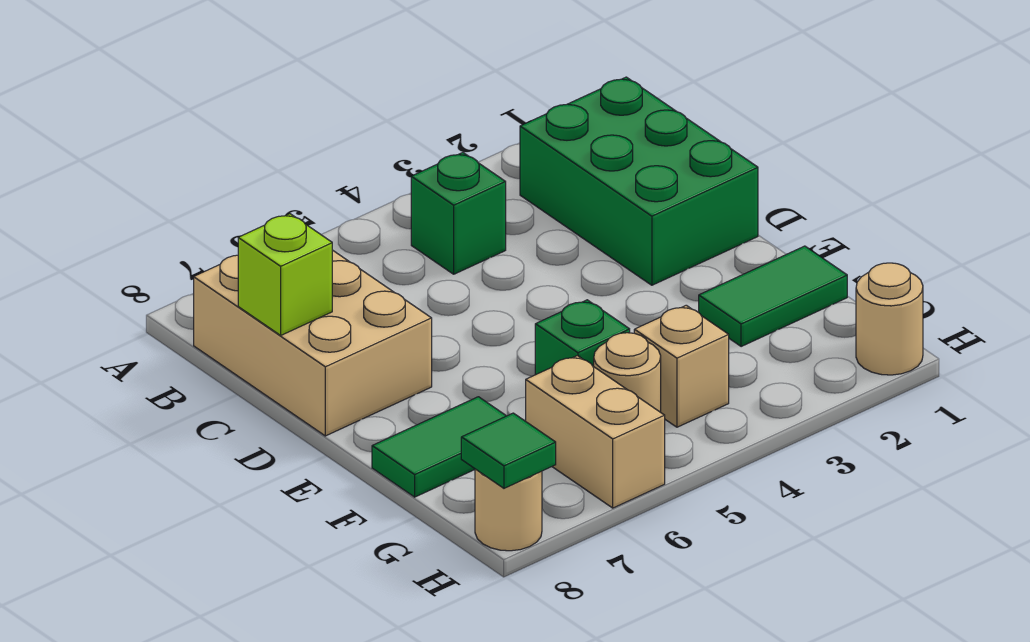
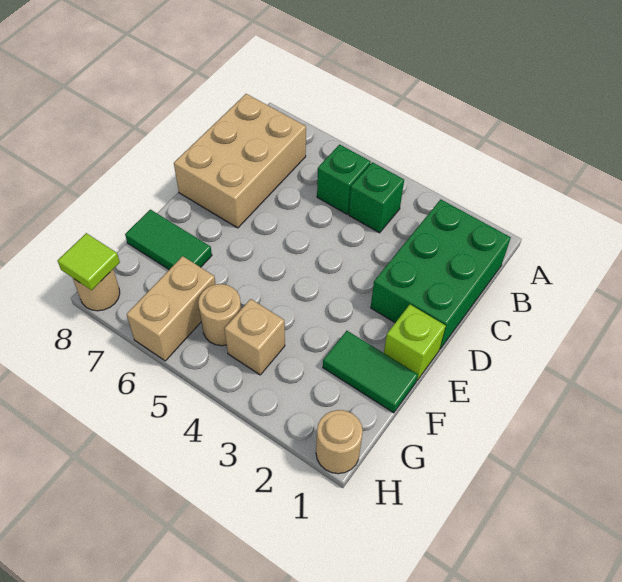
lime brick C8 level 2 -> lime brick E1 level 1
green brick F5 level 1 -> green brick B5 level 1
green tile H8 level 2 -> lime tile H8 level 2

